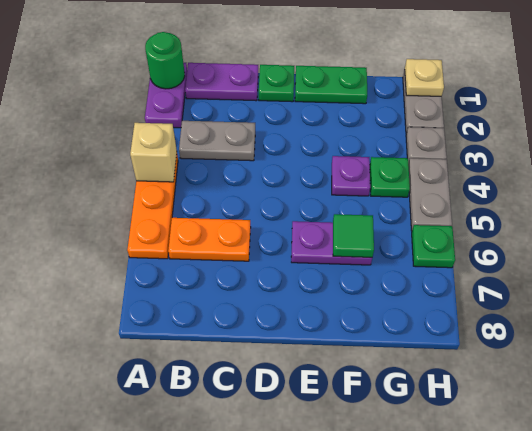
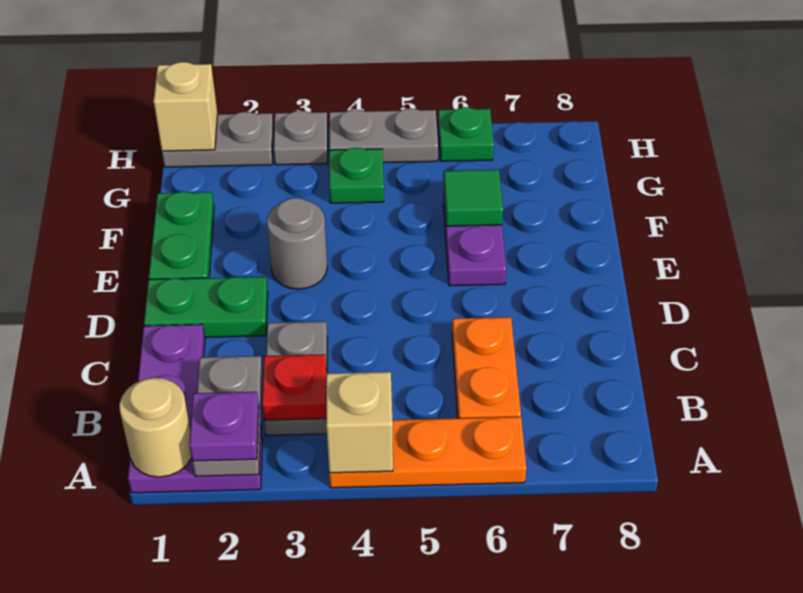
green round brick A1 level 2 -> tan round brick A1 level 2
none -> grey plate A2:B2 level 2
none -> red plate B3 level 2
green plate D1 level 1 -> green plate D1:D2 level 1
none -> grey round brick E3 level 1
purple plate F4 level 1 -> purple plate A2 level 3
tan plate H1 level 2 -> tan brick H1 level 2

